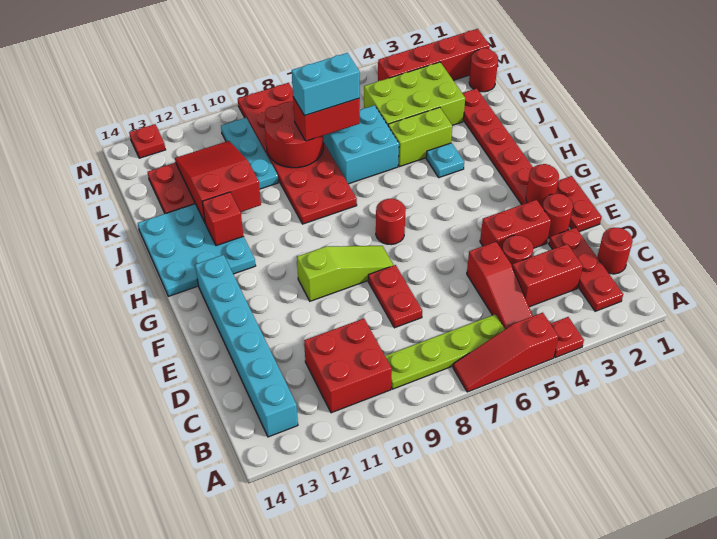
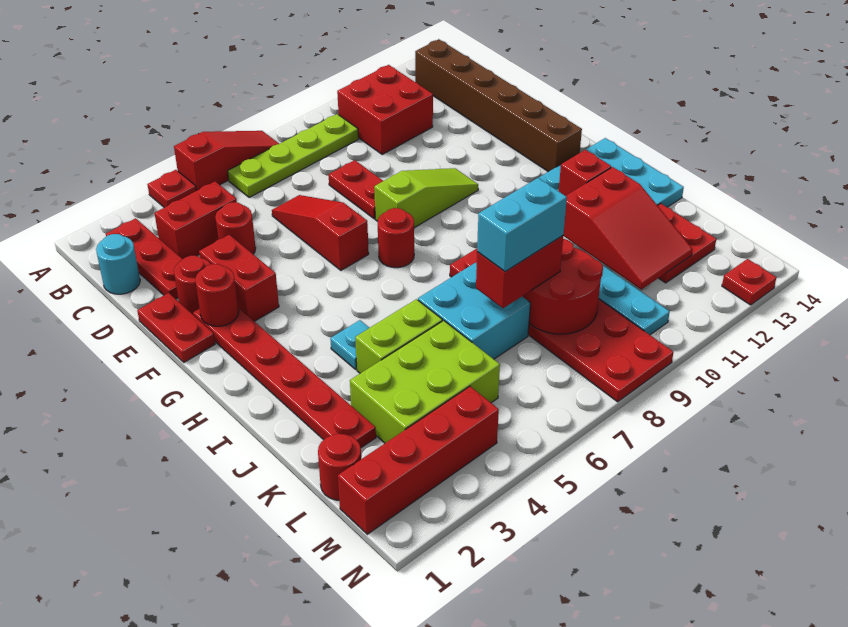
red slope B5:D5 level 1 top D -> red slope D6:F6 level 1 top F
cyan brick B13:G13 level 1 -> brown brick B13:G13 level 1
red round brick C1 level 1 -> cyan round brick C1 level 1
red brick E3:E4 level 1 -> red brick E3:F3 level 1
lime slope F8:F10 level 1 top 10 -> lime slope F8:F10 level 1 top 8

